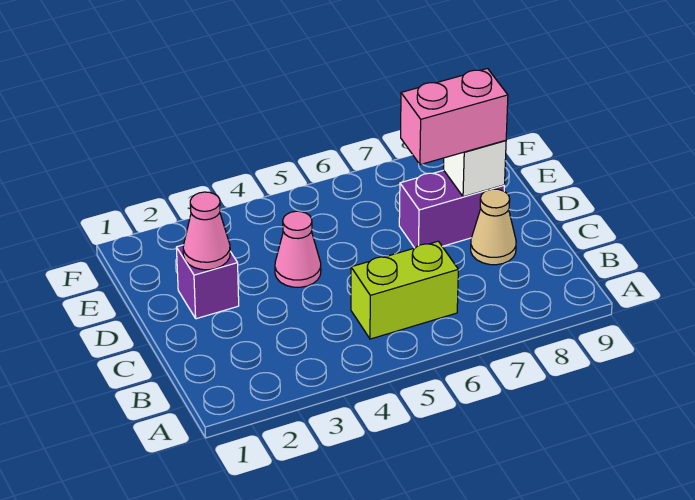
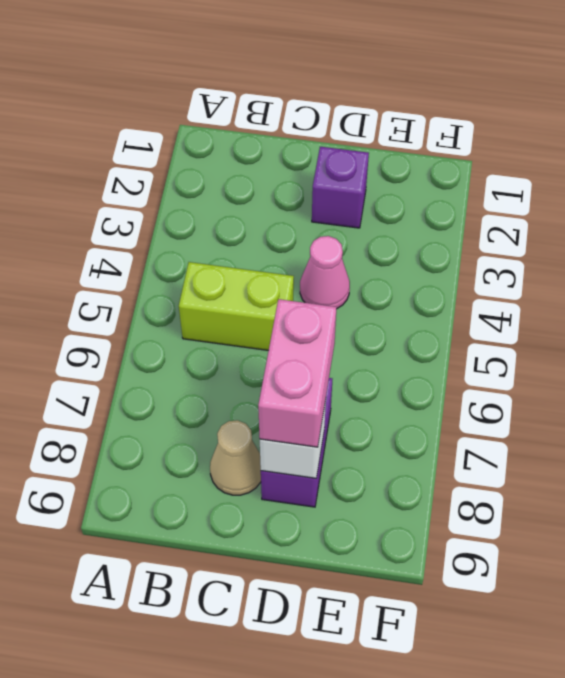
lime brick B5:B6 level 1 -> lime brick B5:C5 level 1
pink cone D2 level 2 -> none

